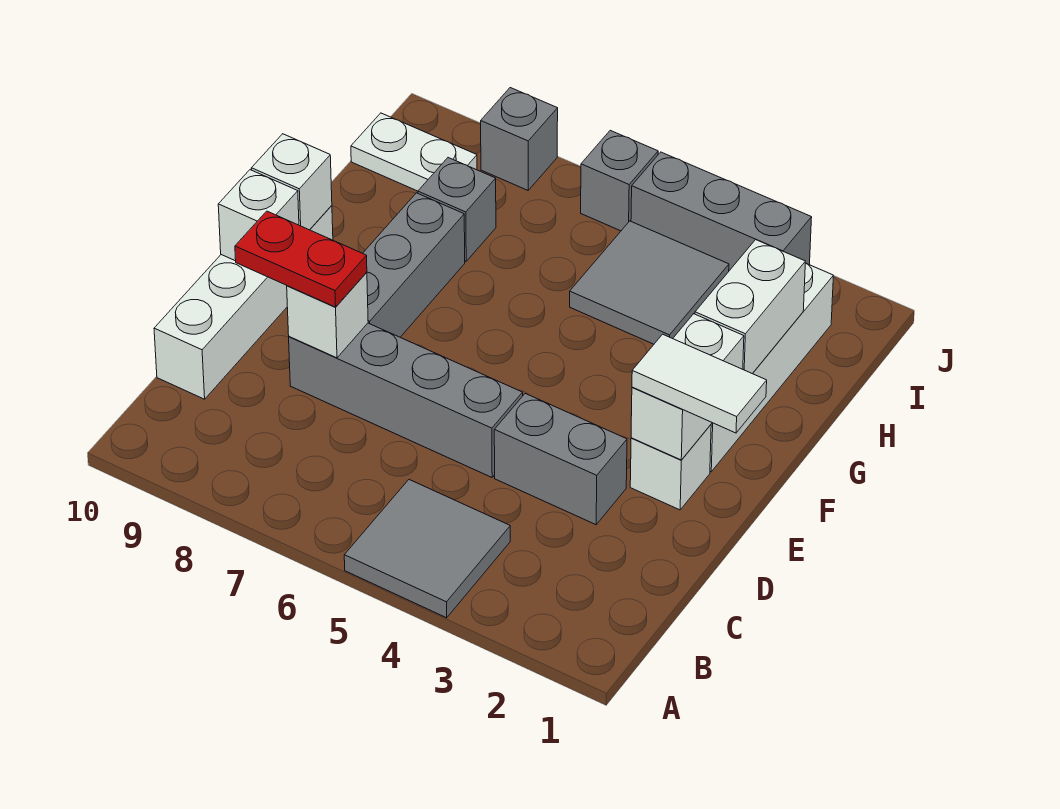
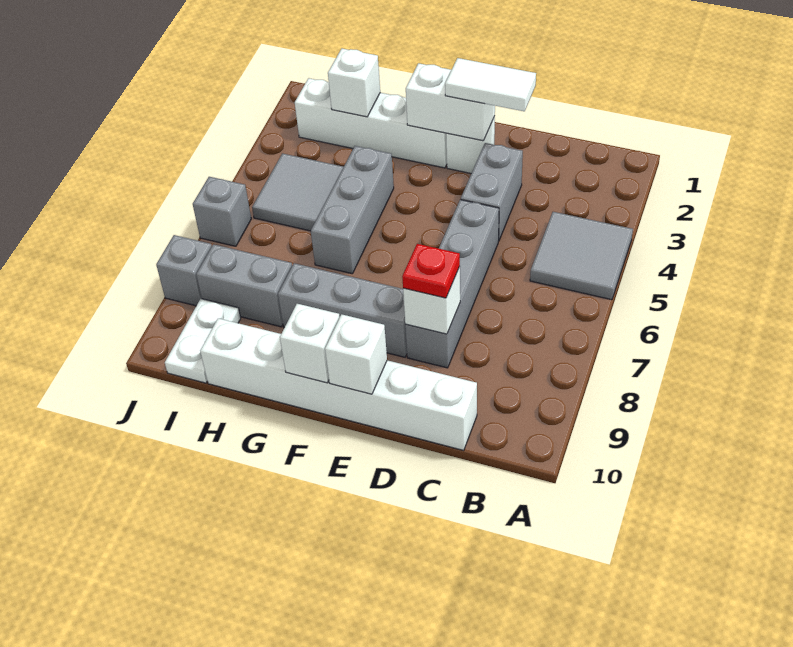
white brick C10:F10 level 1 -> white brick C10:H10 level 1
red plate D8:D9 level 3 -> red plate D8 level 3
white tile E1:E2 level 3 -> white tile D2:E2 level 3
white brick G2:H2 level 2 -> white brick H2 level 2
grey brick H8 level 1 -> grey brick H8:I8 level 1
grey brick J3:J5 level 1 -> grey brick G4:G6 level 1

